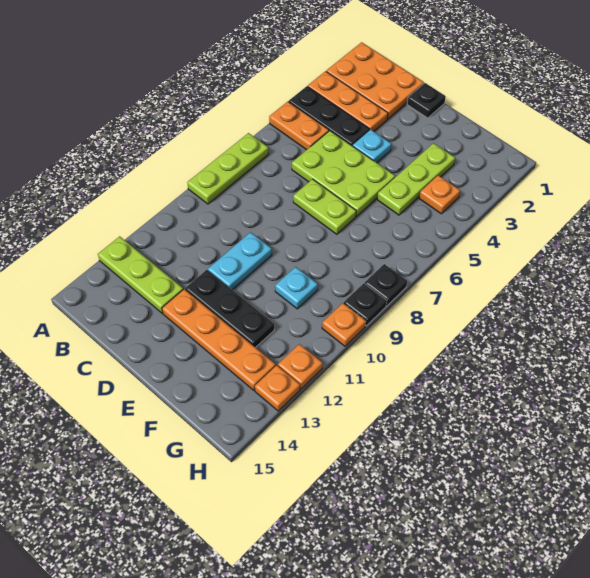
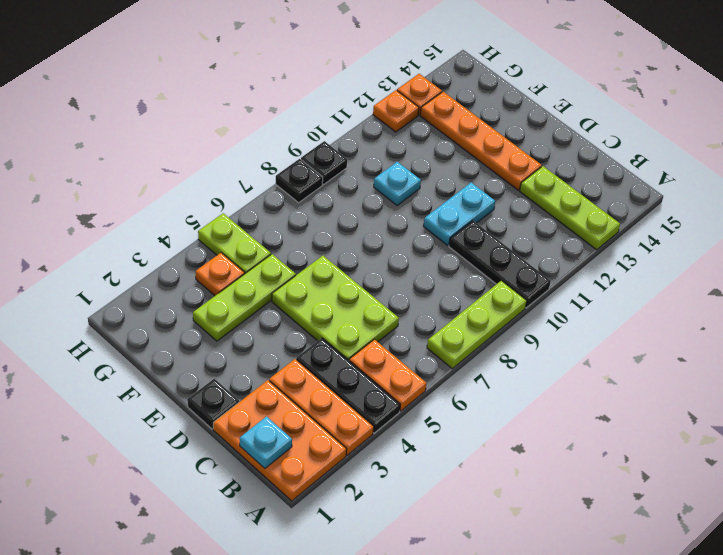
cyan plate D4 level 1 -> cyan plate B1 level 2
lime plate D7:E7 level 1 -> lime plate G5:H5 level 1
black plate D12:F12 level 1 -> black plate A10:C10 level 1
orange plate H10 level 1 -> none

